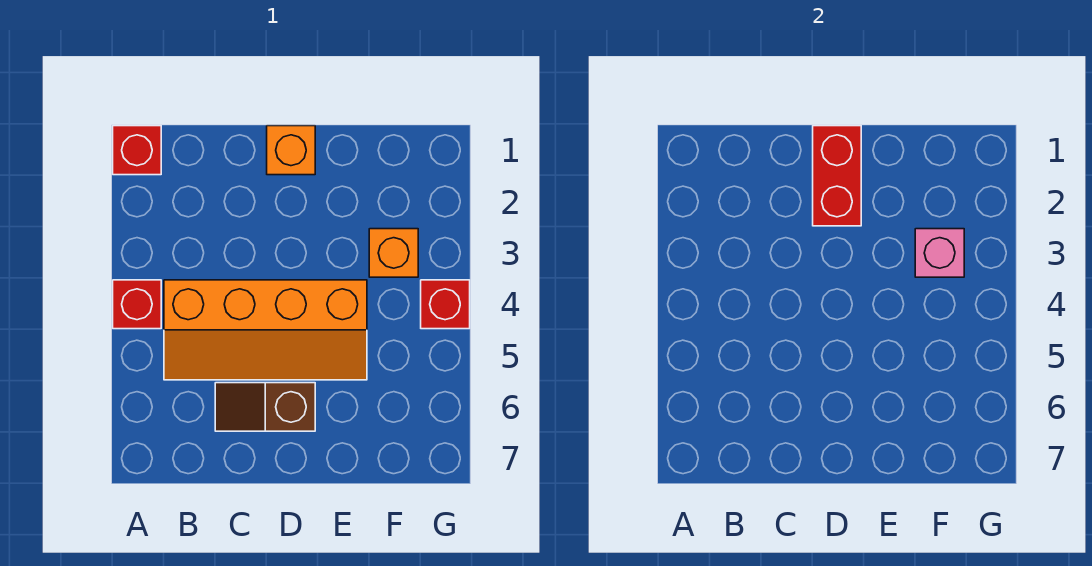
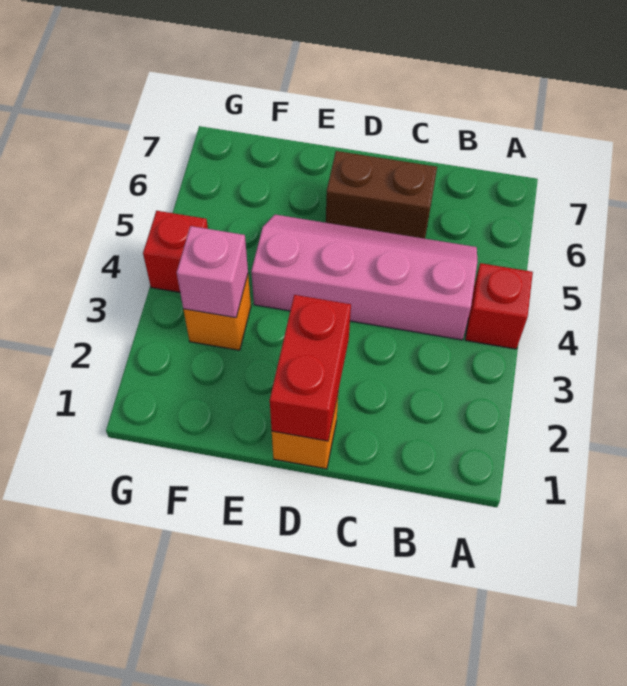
red brick A1 level 1 -> none
orange slope B4:E5 level 1 top 4 -> pink slope B4:E5 level 1 top 4
brown slope C6:D6 level 1 top D -> brown brick C6:D6 level 1

